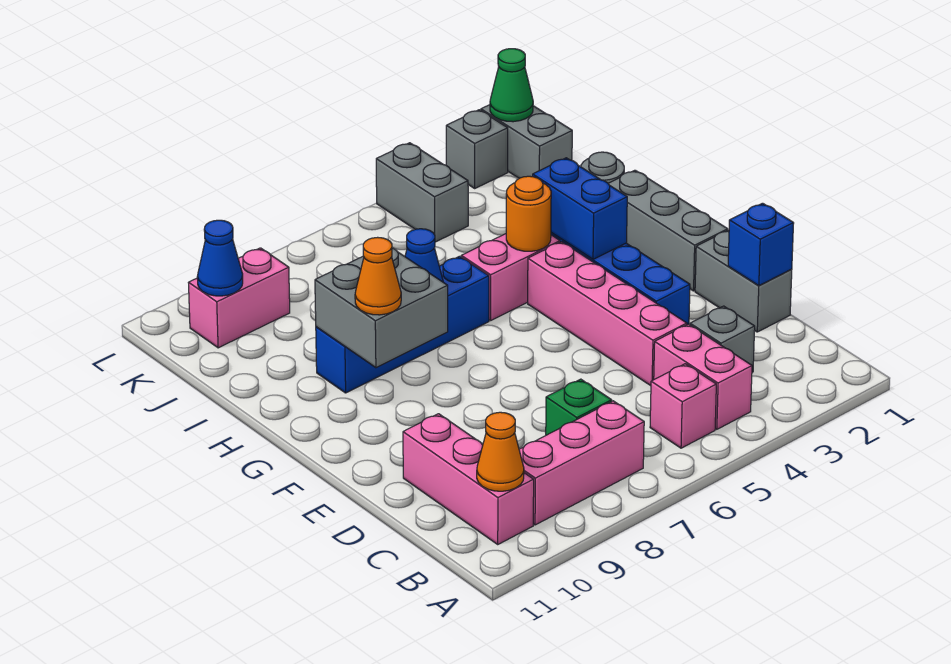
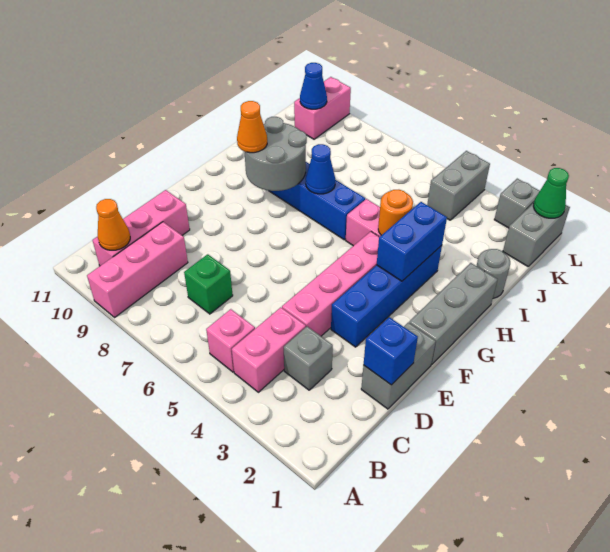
pink brick B7:B9 level 1 -> pink brick A9:C9 level 1
grey brick G8:H9 level 2 -> grey round brick G8:H9 level 2
pink brick K9:K10 level 1 -> pink brick K10:L10 level 1

